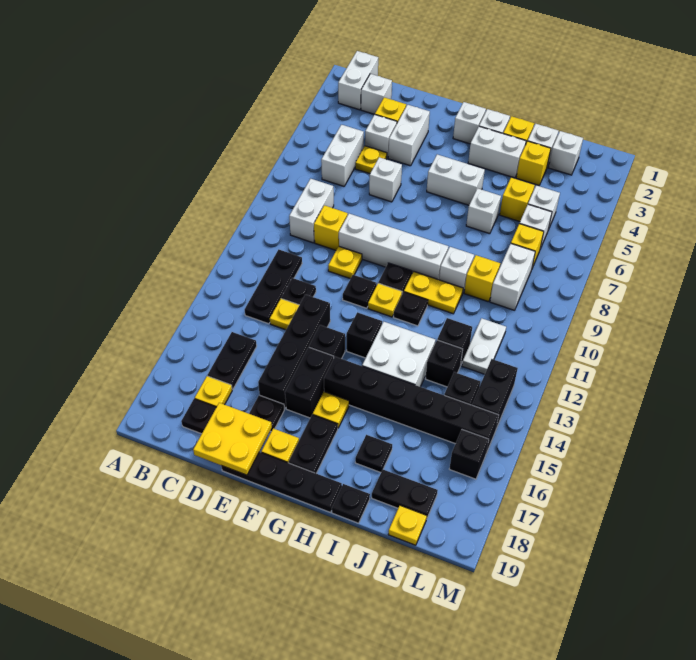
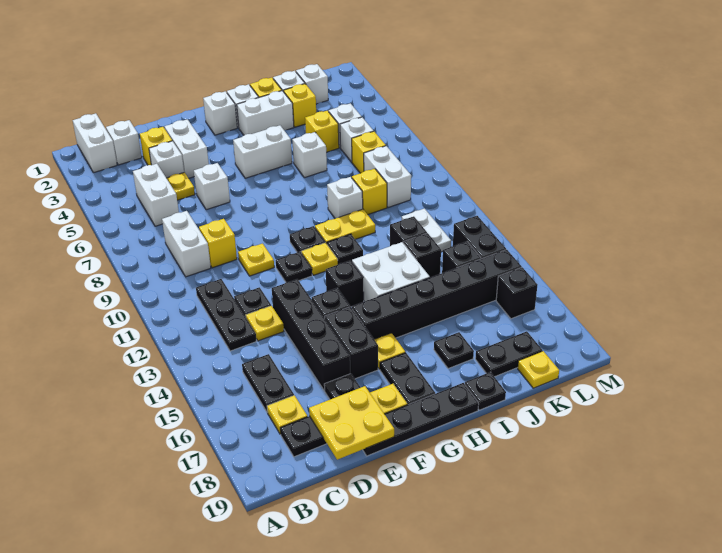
white brick E9:H9 level 1 -> none

